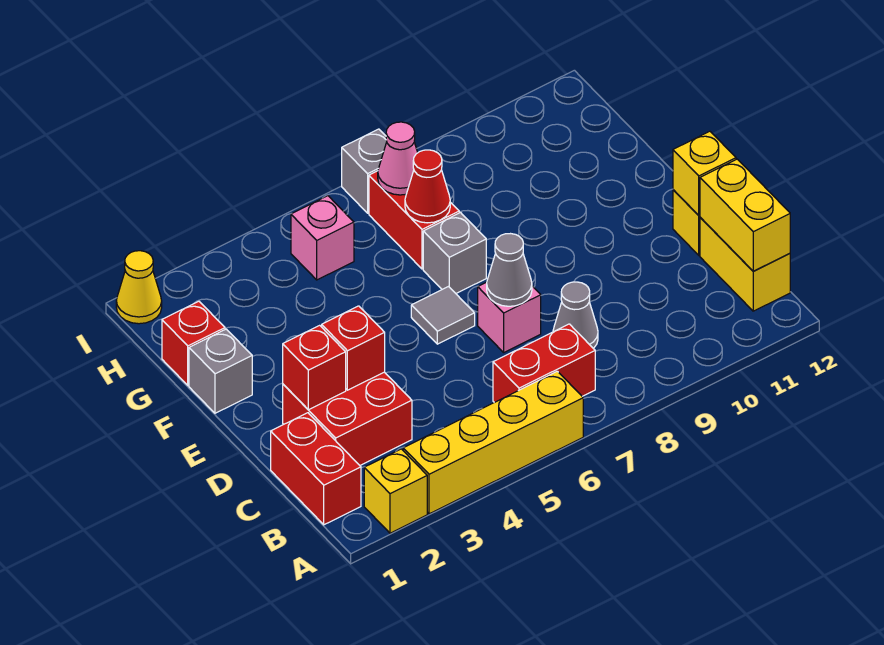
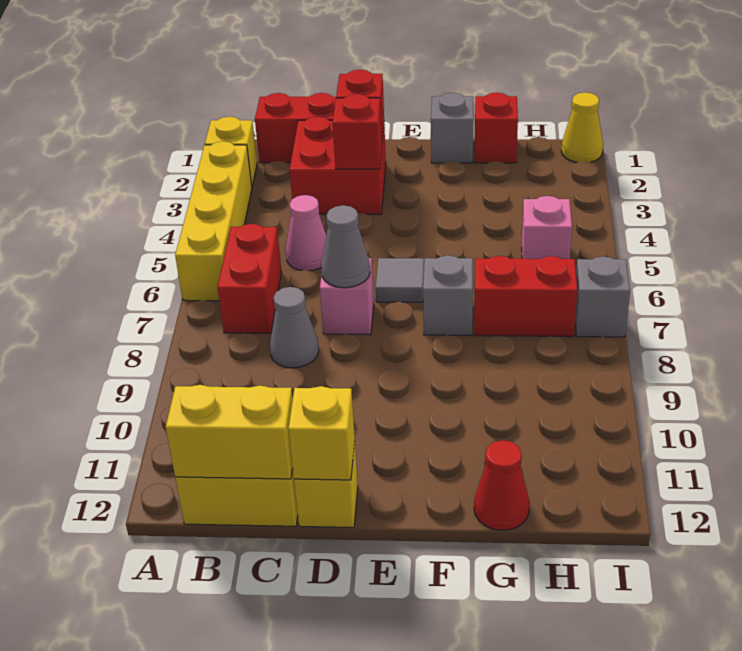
red cone G7 level 2 -> red cone G12 level 1
pink cone H7 level 2 -> pink cone C5 level 1

